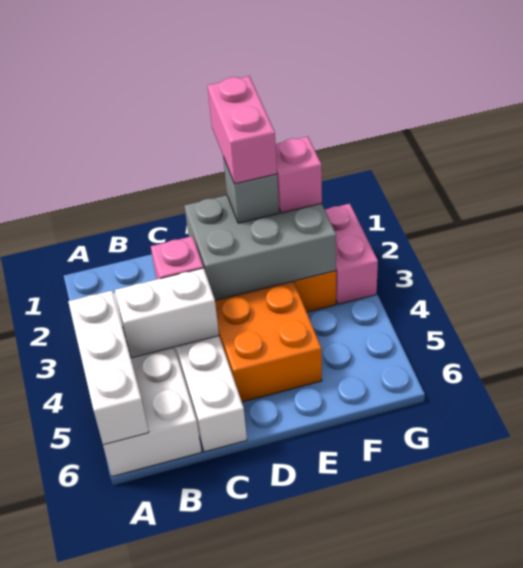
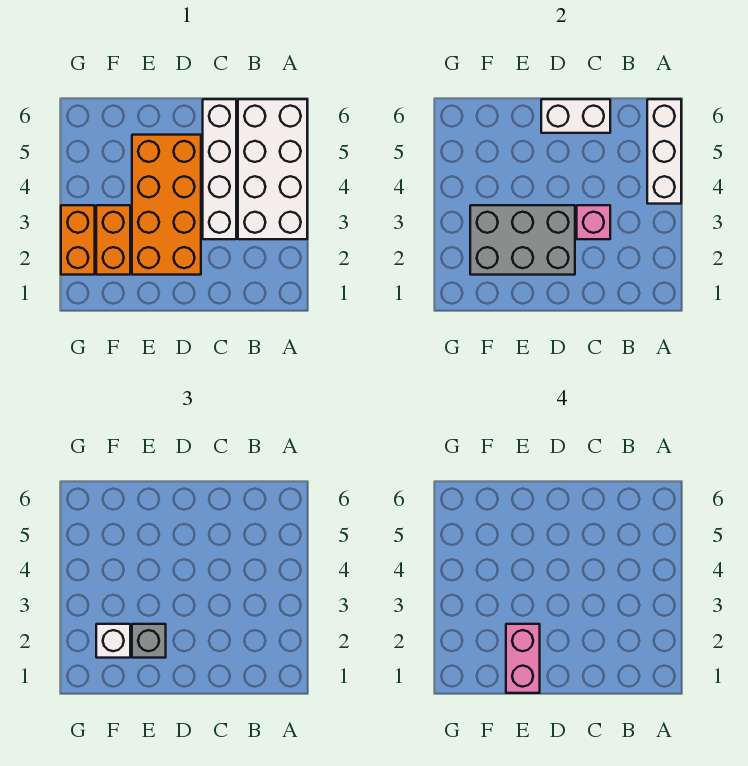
white brick B4:C4 level 2 -> white brick C6:D6 level 2
pink brick F2 level 3 -> white brick F2 level 3
pink brick G2:G3 level 1 -> orange brick G2:G3 level 1

